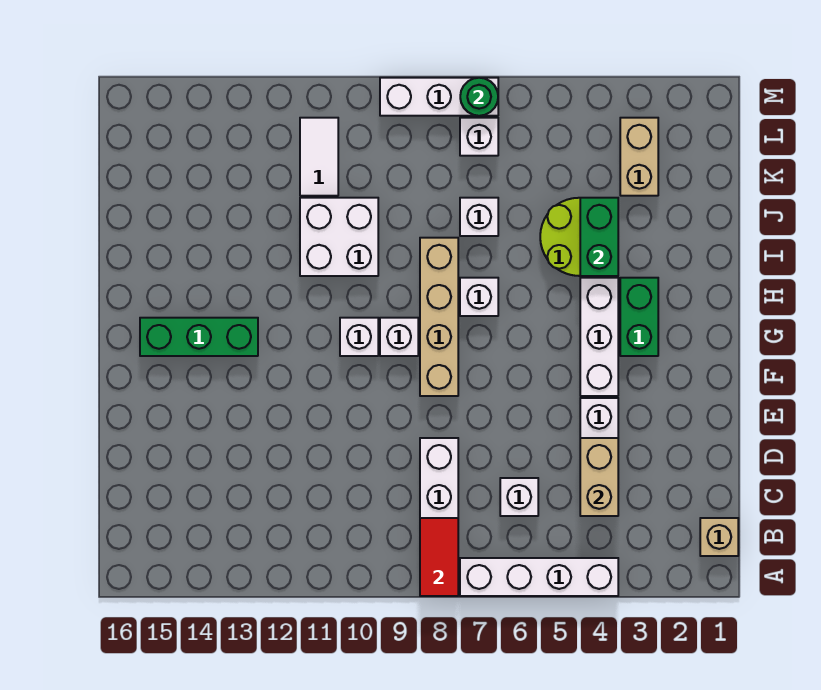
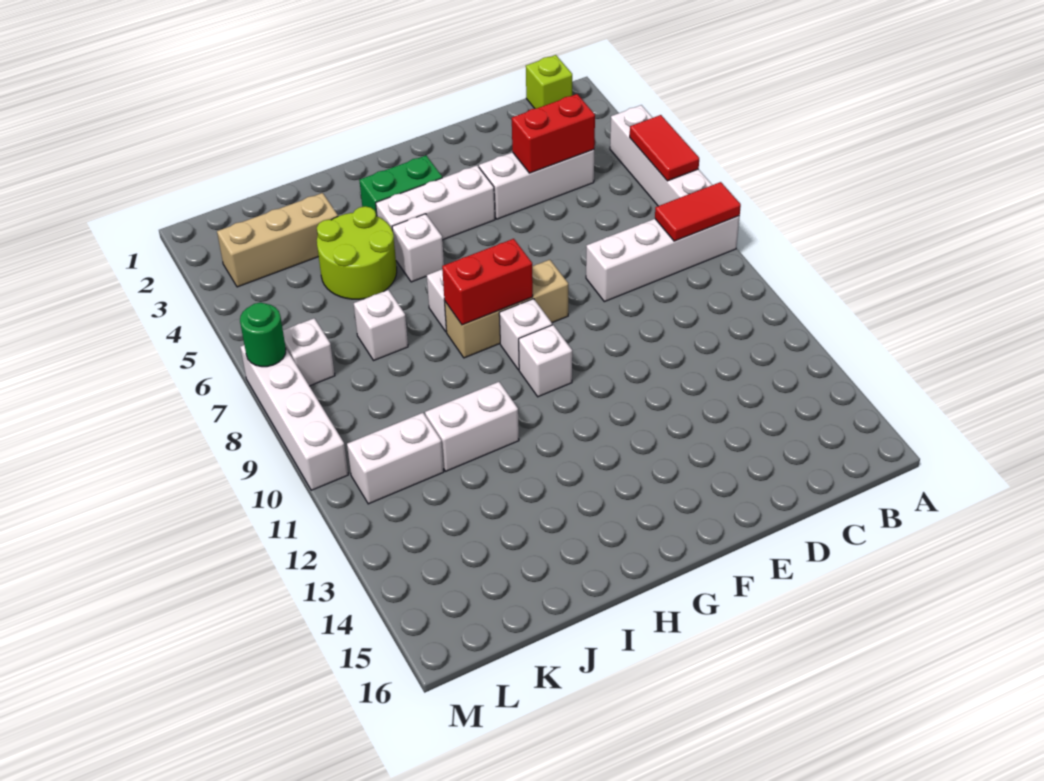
none -> red tile A5:A6 level 2
tan brick B1 level 1 -> lime brick B1 level 1
tan brick C4:D4 level 2 -> red brick C4:D4 level 2
white brick C6 level 1 -> white brick H5 level 1
tan brick F8:I8 level 1 -> tan brick F8:H8 level 1
none -> red brick G8:H8 level 2
green brick G13:G15 level 1 -> none
green brick I4:J4 level 2 -> none
white brick I10:J11 level 1 -> white brick I11:J11 level 1
tan brick K3:L3 level 1 -> tan brick J3:L3 level 1
white tile K11:L11 level 1 -> white brick K11:L11 level 1
white brick M7:M9 level 1 -> white brick M7:M10 level 1

